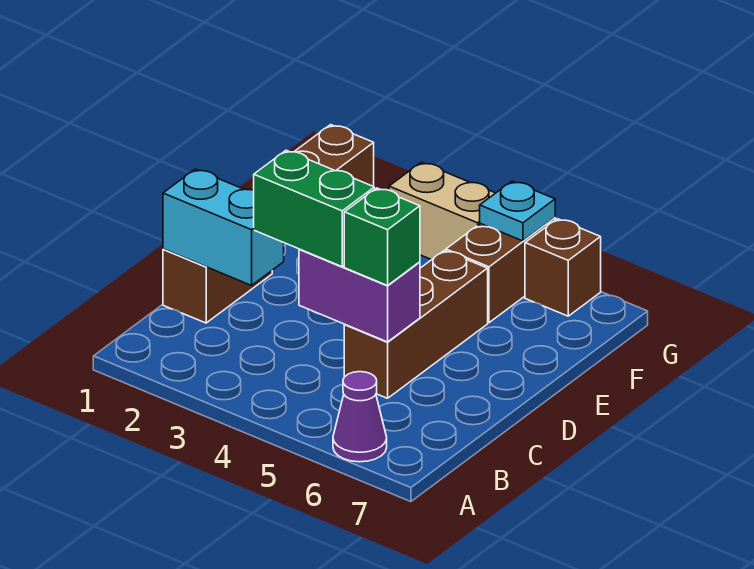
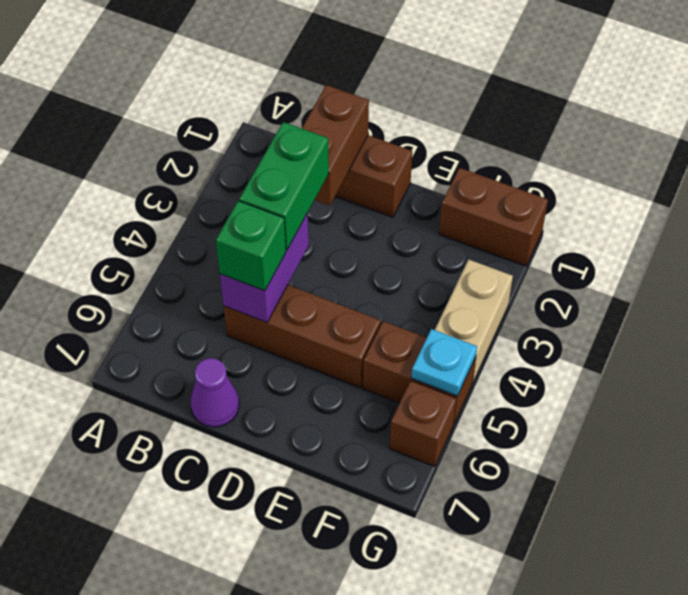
purple cone A6 level 1 -> purple cone C7 level 1
cyan brick C1:C2 level 2 -> brown brick C1:C2 level 2

